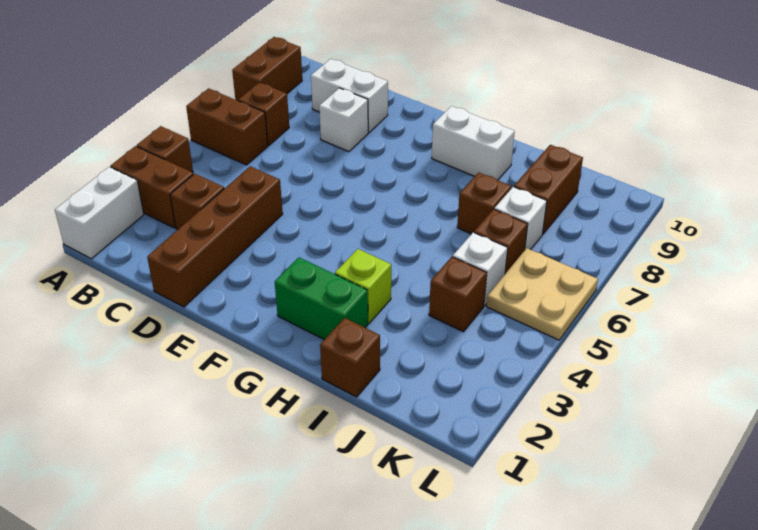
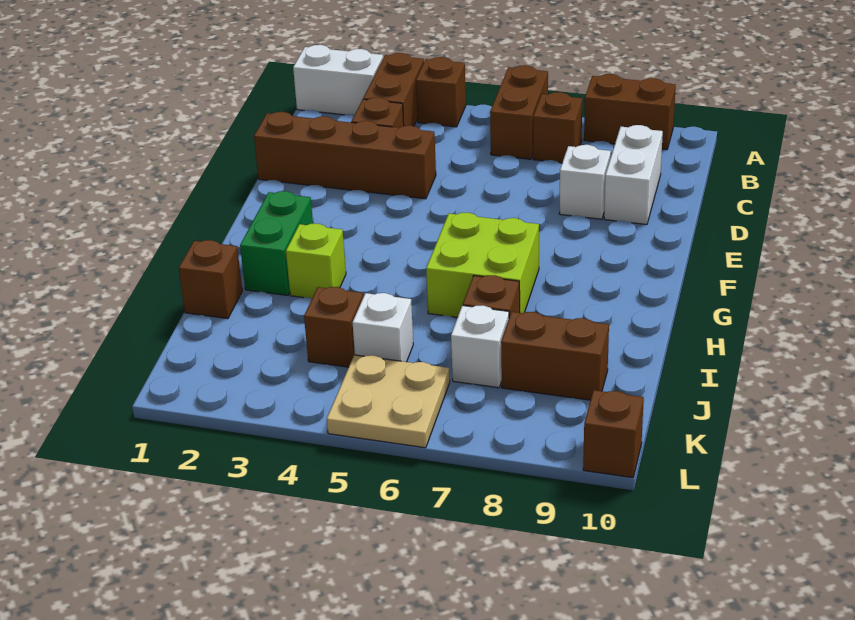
none -> lime brick G6:H7 level 1
white brick G9:H9 level 1 -> none
brown brick J6 level 1 -> brown brick L10 level 1

